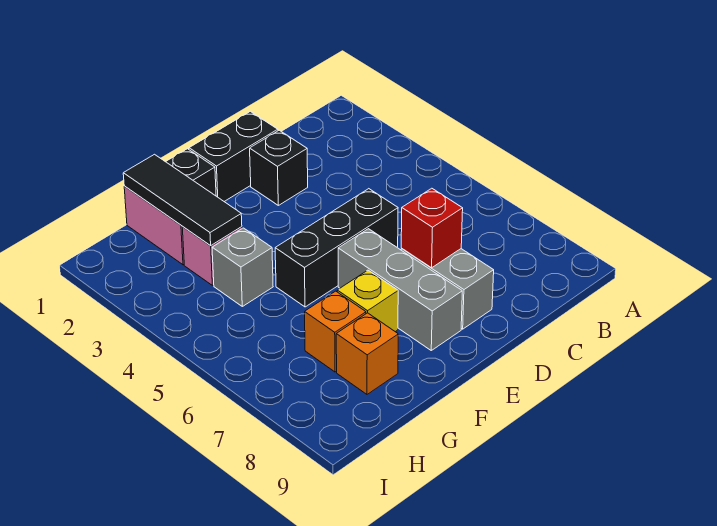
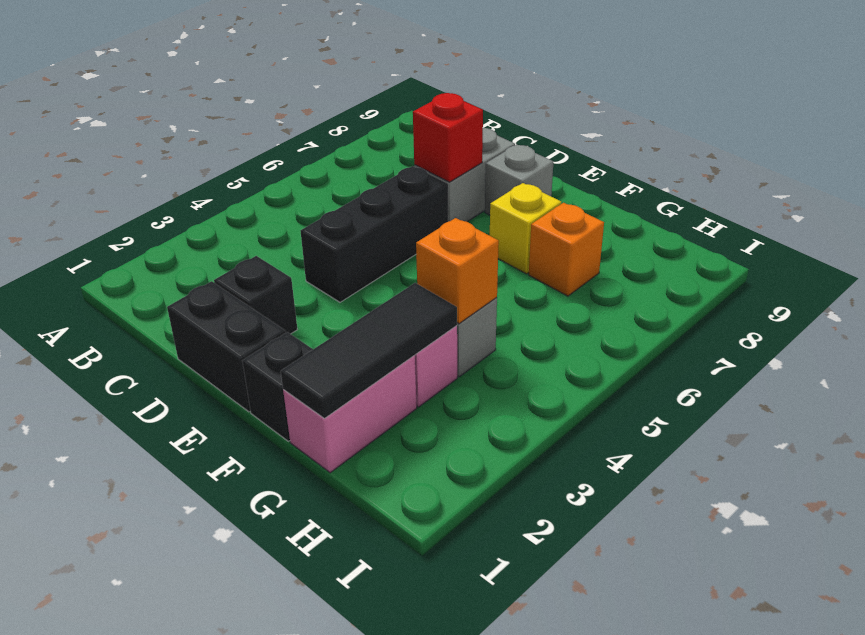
black brick D5:F5 level 1 -> black brick D4:D6 level 1
grey brick E6:E8 level 1 -> grey brick E8 level 1
orange brick G8 level 1 -> orange brick G4 level 2

